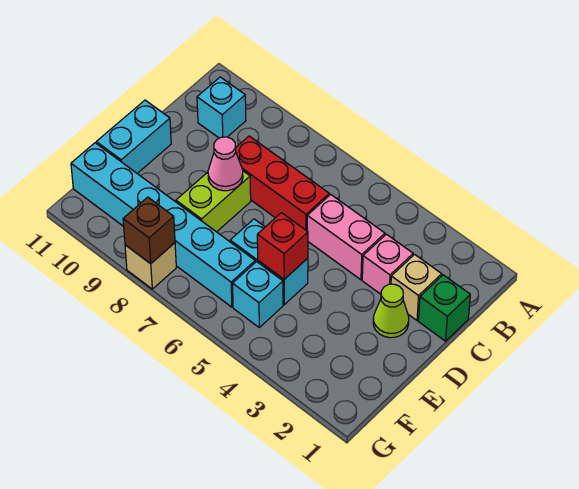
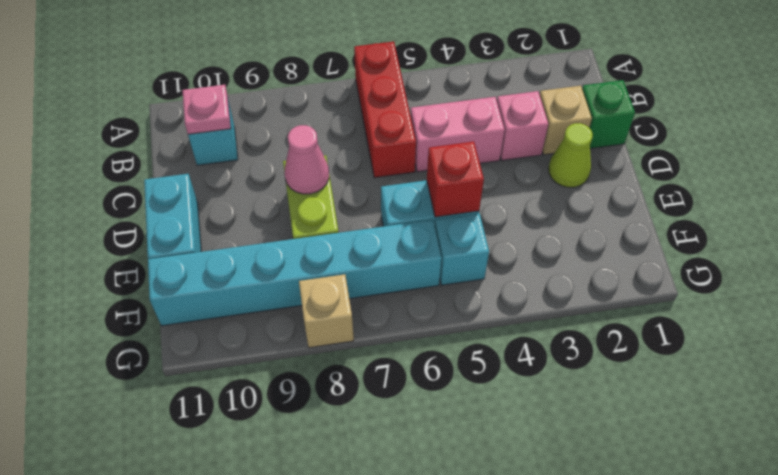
none -> pink plate B10 level 2
red brick C6:C8 level 1 -> red brick A6:C6 level 1
brown brick G8 level 2 -> none

